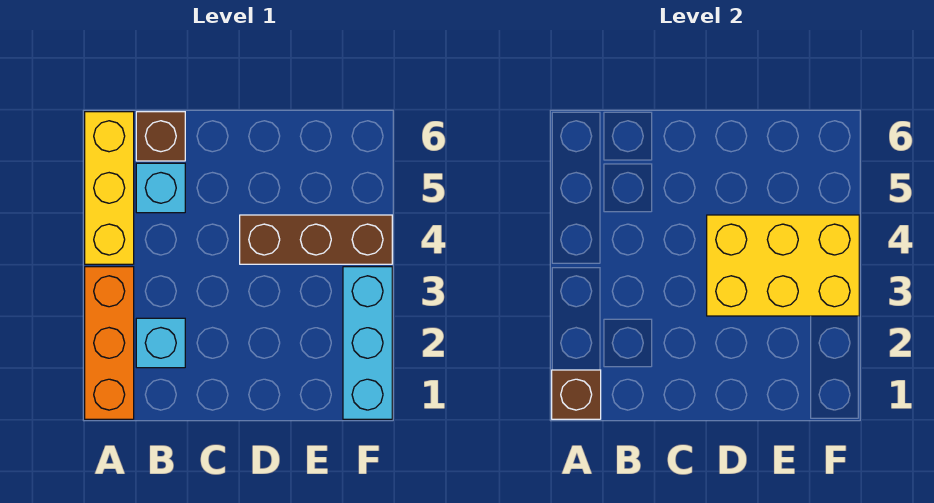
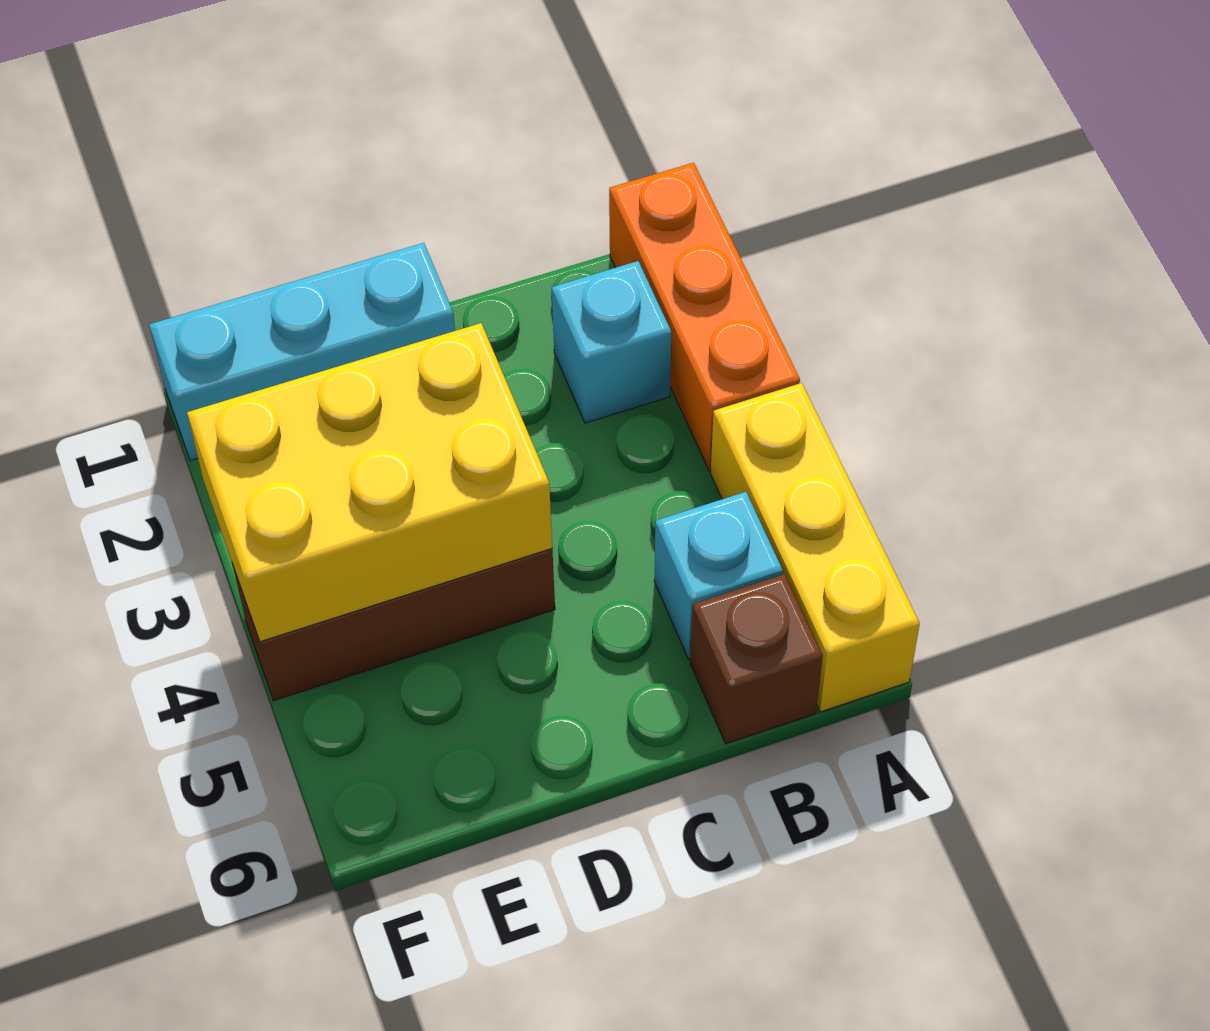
brown brick A1 level 2 -> none
cyan brick F1:F3 level 1 -> cyan brick D1:F1 level 1

